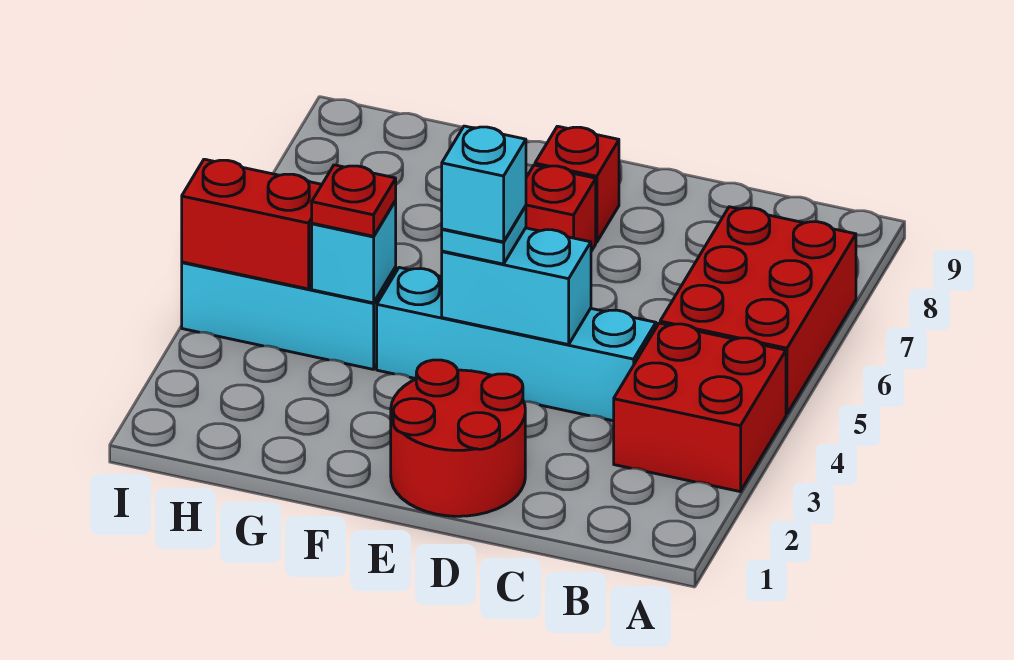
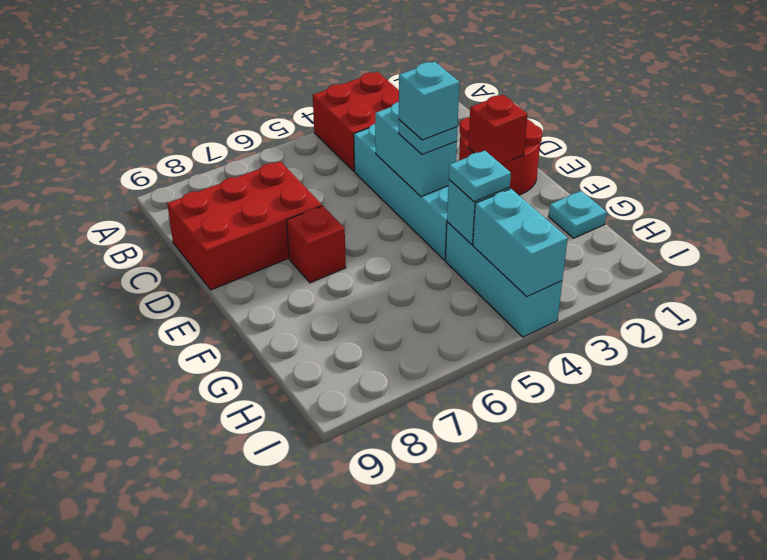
red brick A5:B7 level 1 -> red brick C7:D9 level 1
red brick E8 level 1 -> red brick E2 level 2
none -> cyan plate G1 level 1
red plate G4 level 3 -> cyan plate G4 level 3
red brick H4:I4 level 2 -> cyan brick H4:I4 level 2

